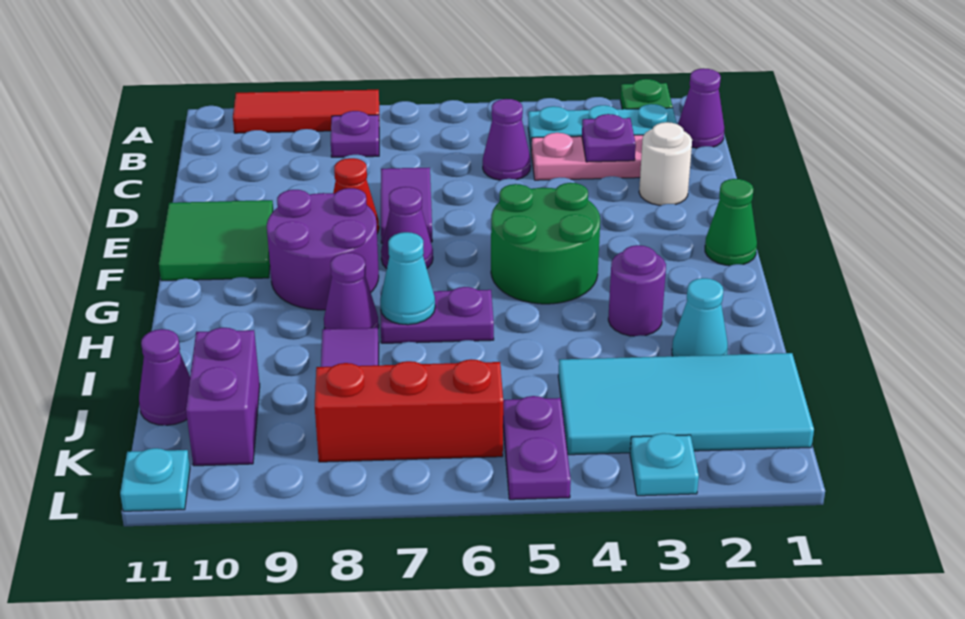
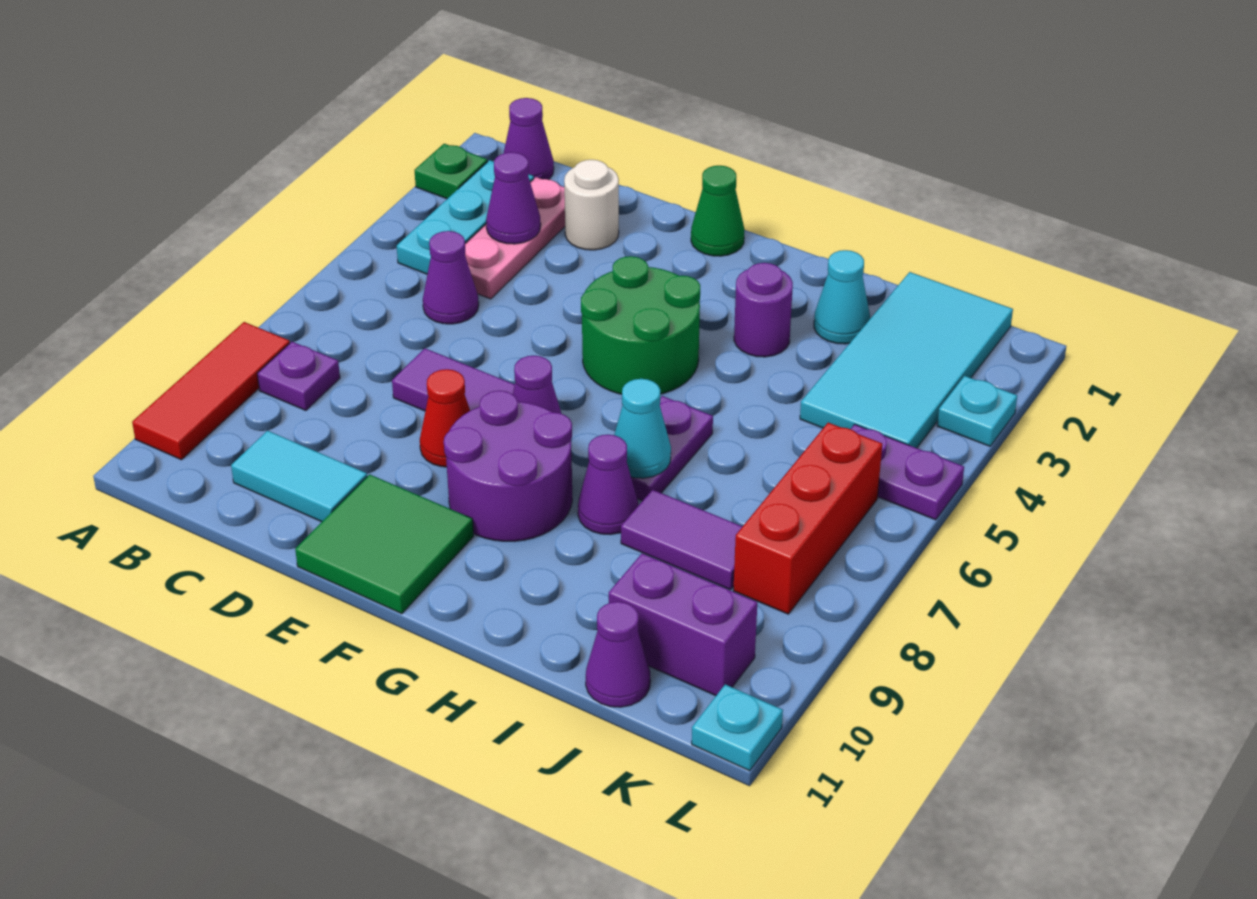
purple plate C3 level 2 -> purple cone C3 level 2
none -> cyan tile C10:D10 level 1

